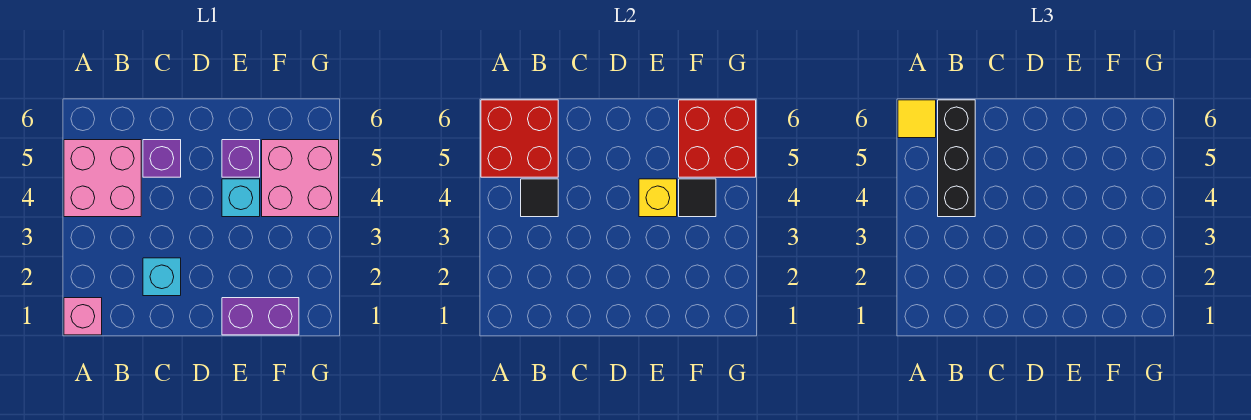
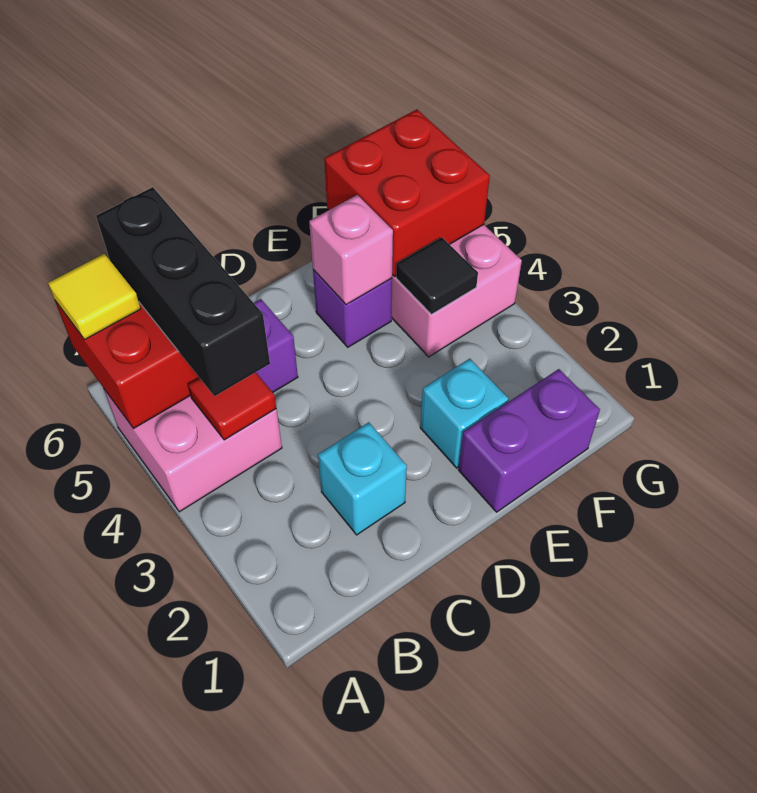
pink brick A1 level 1 -> pink brick E5 level 2
black tile B4 level 2 -> red tile B4 level 2
cyan brick E4 level 1 -> cyan brick E2 level 1
yellow brick E4 level 2 -> none

